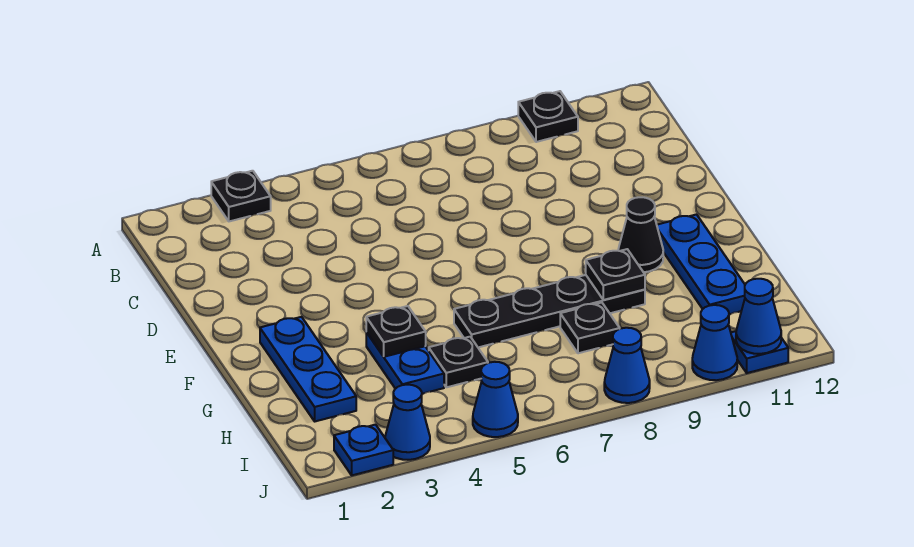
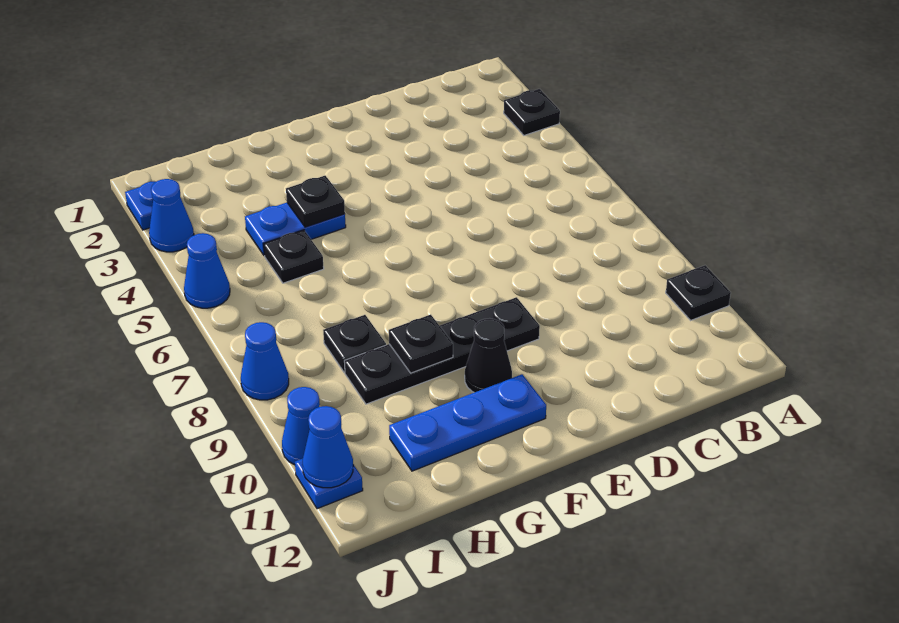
blue plate F2:H2 level 1 -> none
black plate G6:G9 level 1 -> black plate E9:H9 level 1

